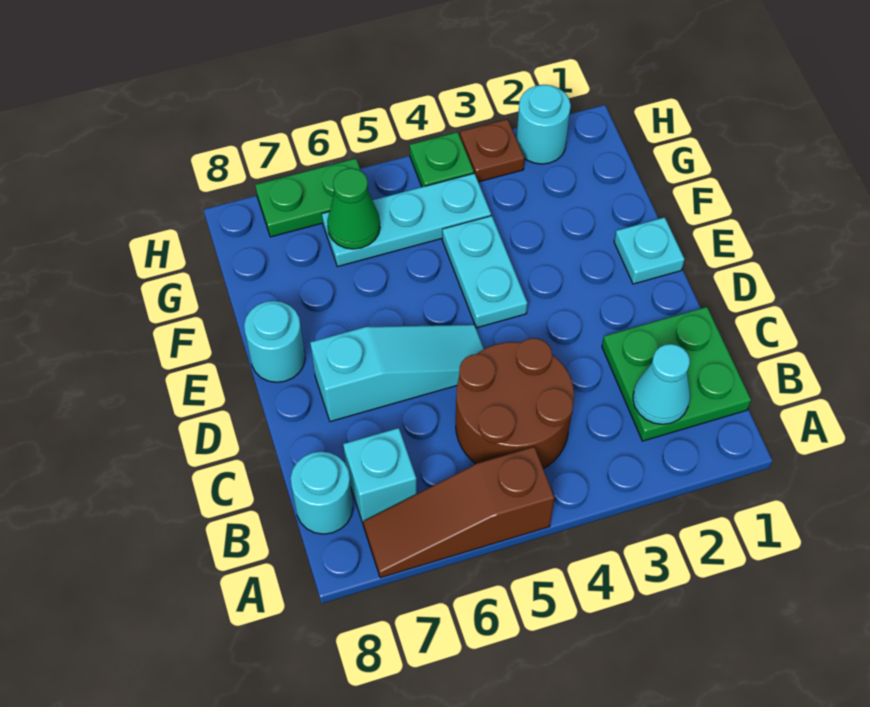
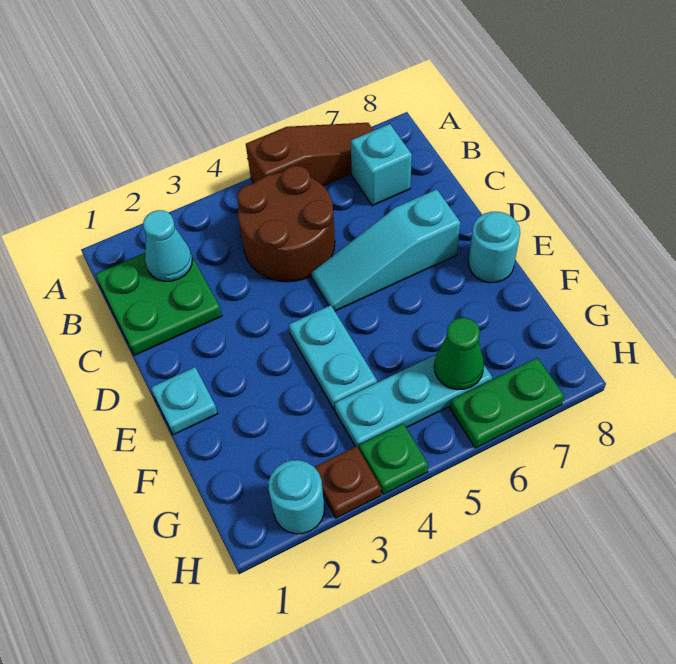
cyan round brick B8 level 1 -> none

